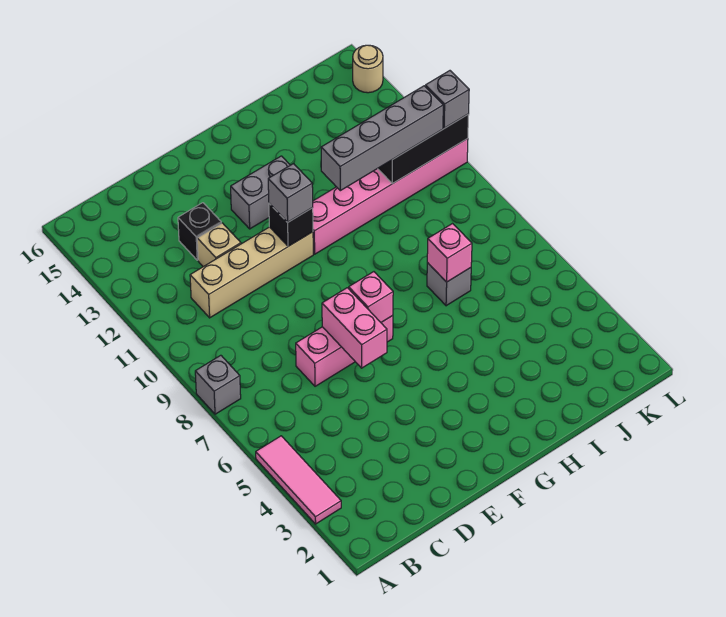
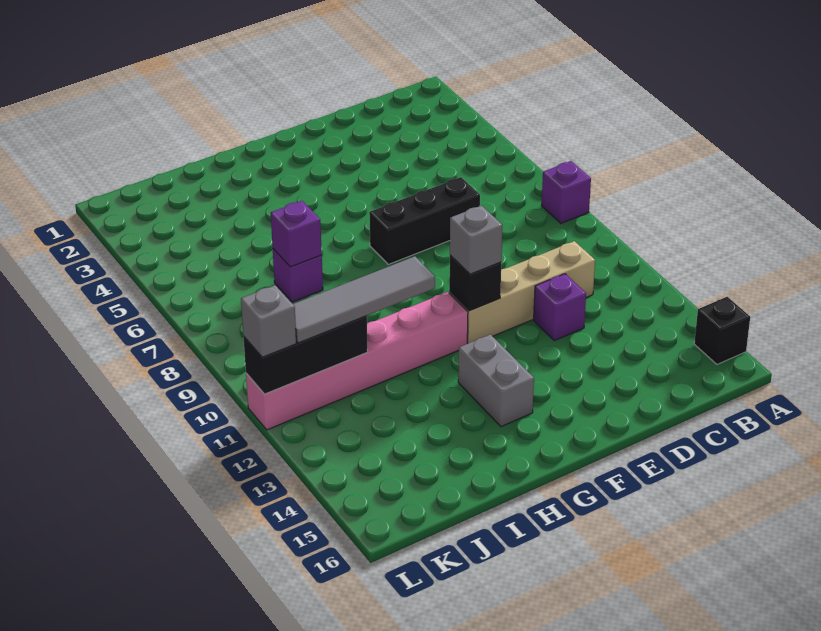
pink tile A3:A5 level 1 -> none
grey brick A8 level 1 -> purple brick A8 level 1
pink brick D7:F7 level 1 -> black brick D7:F7 level 1
tan brick D12 level 1 -> purple brick D12 level 1
black brick D13 level 1 -> black brick A15 level 1
pink brick E6:E7 level 2 -> none
pink brick F7 level 2 -> none
grey brick F13:G13 level 1 -> grey brick G13:G14 level 1
grey brick H11:K11 level 3 -> grey tile H11:K11 level 3
grey brick I7 level 1 -> purple brick I7 level 1
pink brick I7 level 2 -> purple brick I7 level 2
tan round brick L15 level 1 -> none

